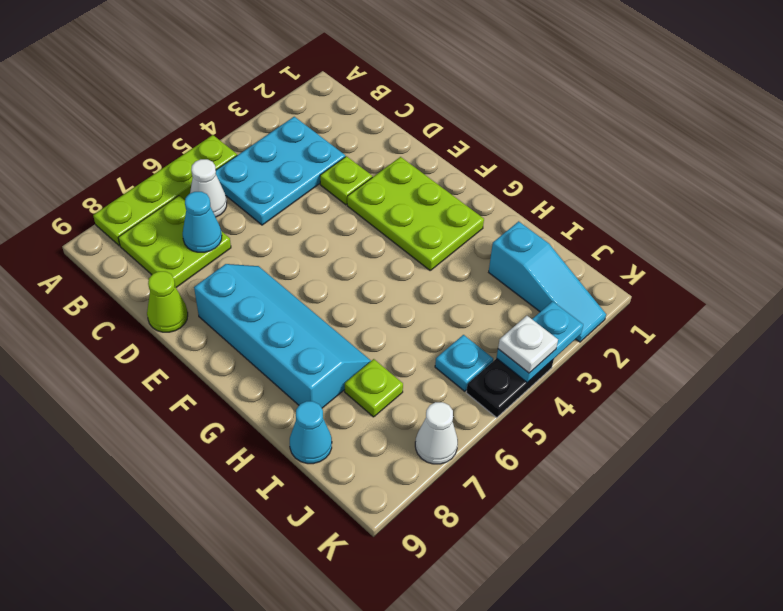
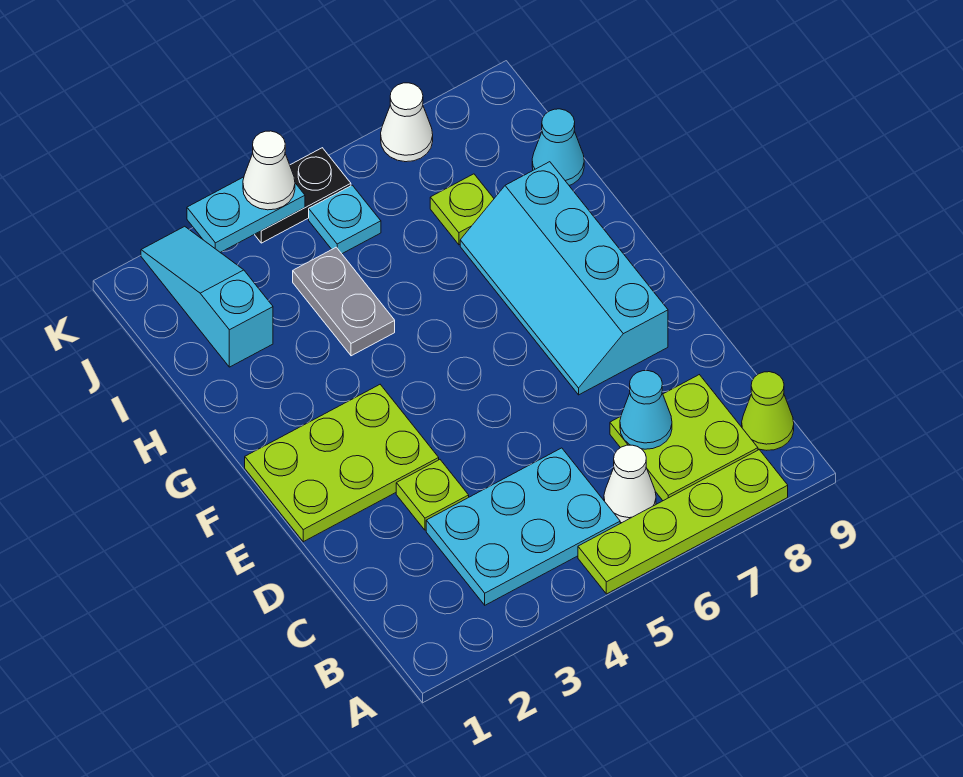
lime cone D9 level 1 -> lime cone B9 level 1
lime plate E2:G3 level 1 -> lime plate E1:F3 level 1
none -> grey plate H4:I4 level 1
white plate K4 level 3 -> white cone K4 level 3

